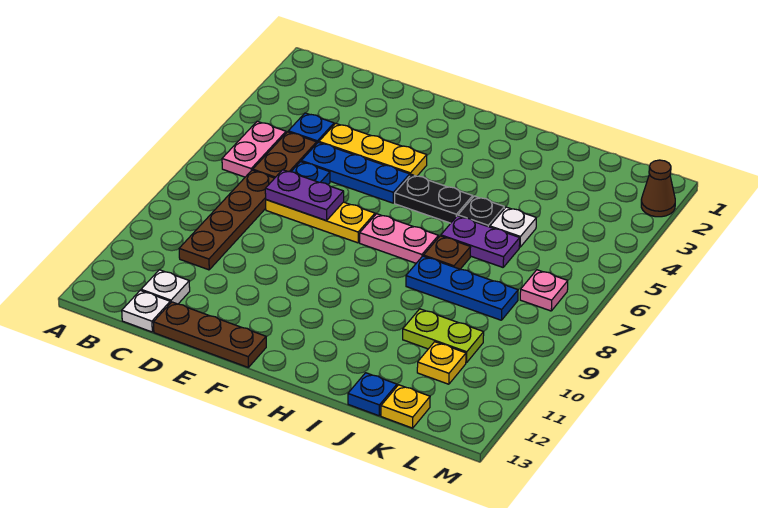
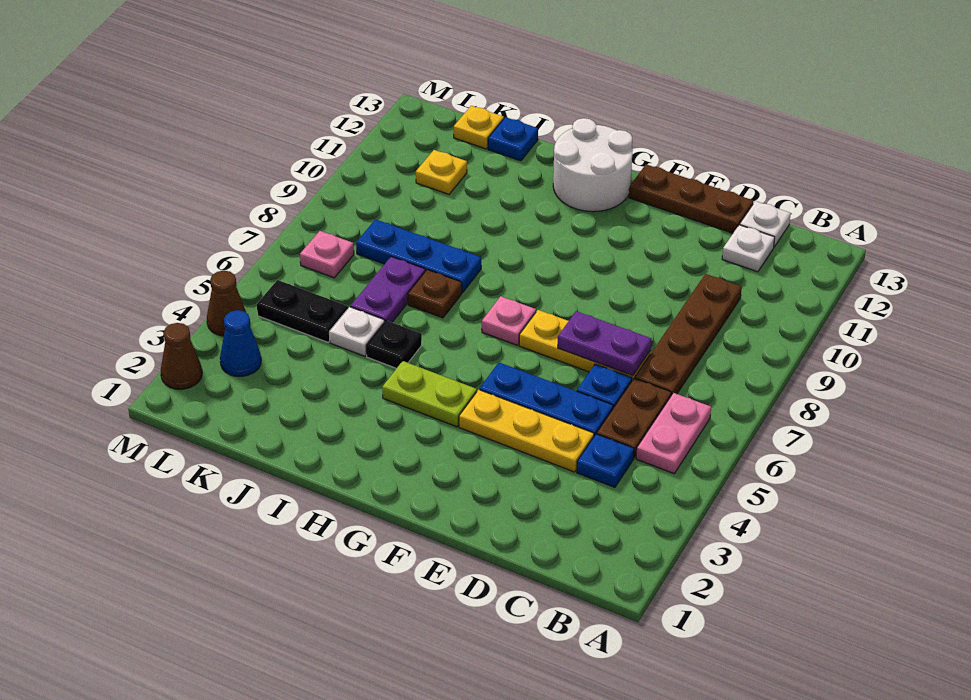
black plate G5:H5 level 1 -> black plate K5:L5 level 1
pink plate G7:H7 level 1 -> pink plate G7 level 1
none -> white round brick G12:H13 level 1
purple plate I6:J6 level 1 -> purple plate J6:J7 level 1
lime plate J10:K10 level 1 -> lime plate G4:H4 level 1
none -> blue cone L3 level 1
none -> brown cone M4 level 1

